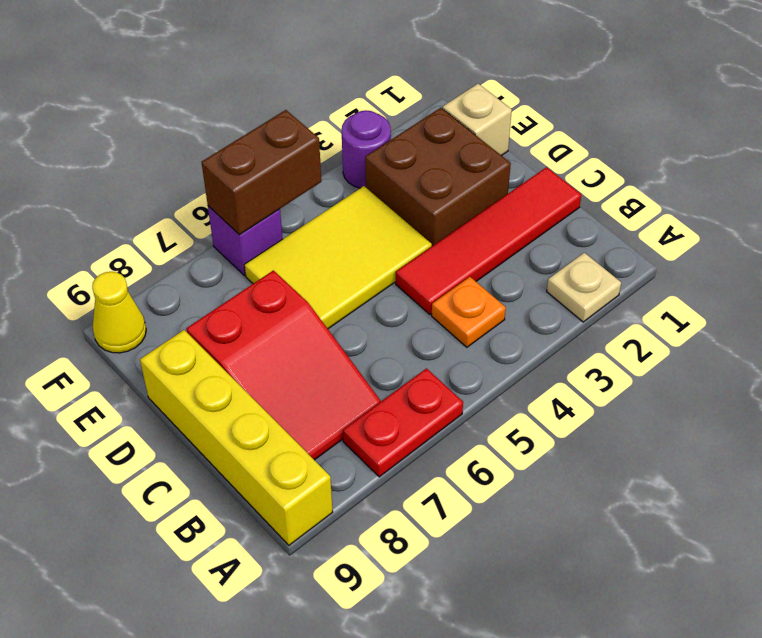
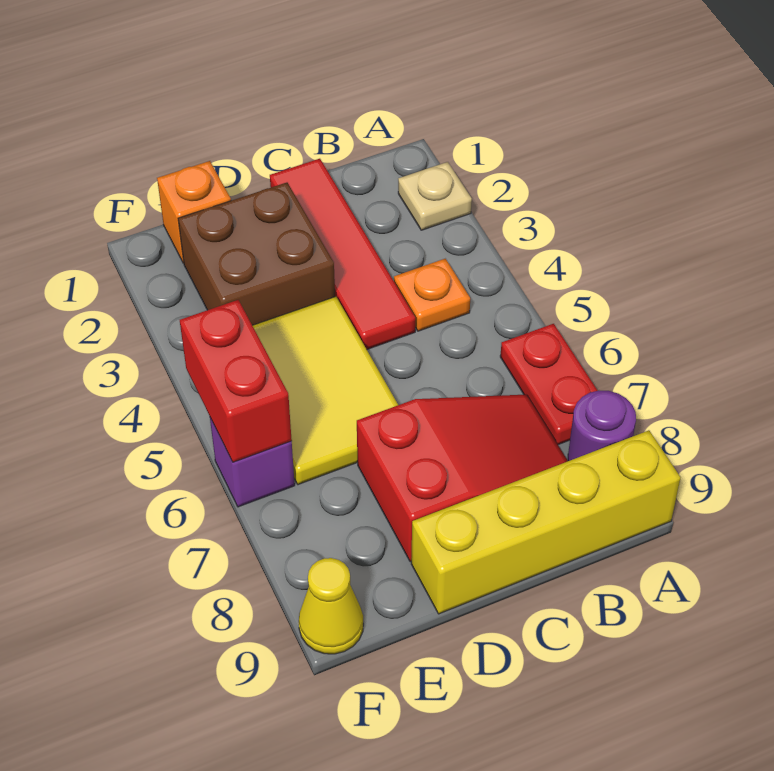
tan brick E1 level 1 -> orange brick E1 level 1
purple round brick F3 level 1 -> purple round brick A8 level 1
brown brick F5:F6 level 2 -> red brick F5:F6 level 2

